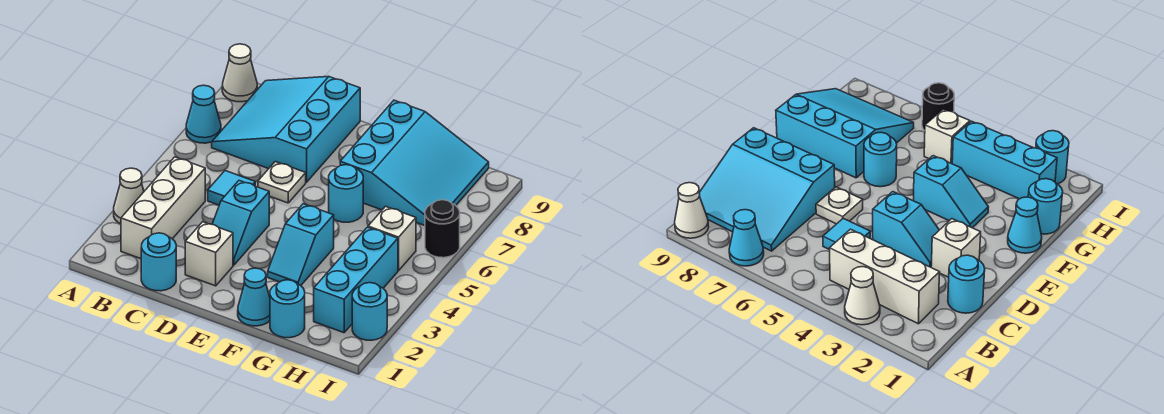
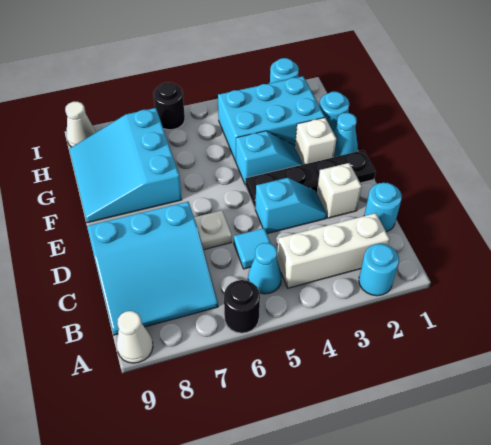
white cone A3 level 1 -> white cone I9 level 1
none -> black round brick A6 level 1
cyan cone A7 level 1 -> cyan cone B5 level 1
none -> black plate E1:E4 level 1
cyan round brick F6 level 1 -> cyan round brick A2 level 1
cyan slope F7:H9 level 1 top F -> cyan slope F7:H9 level 1 top 7
cyan brick H2:H4 level 1 -> cyan brick G2:H4 level 1
white brick H5 level 1 -> white brick F2 level 1

